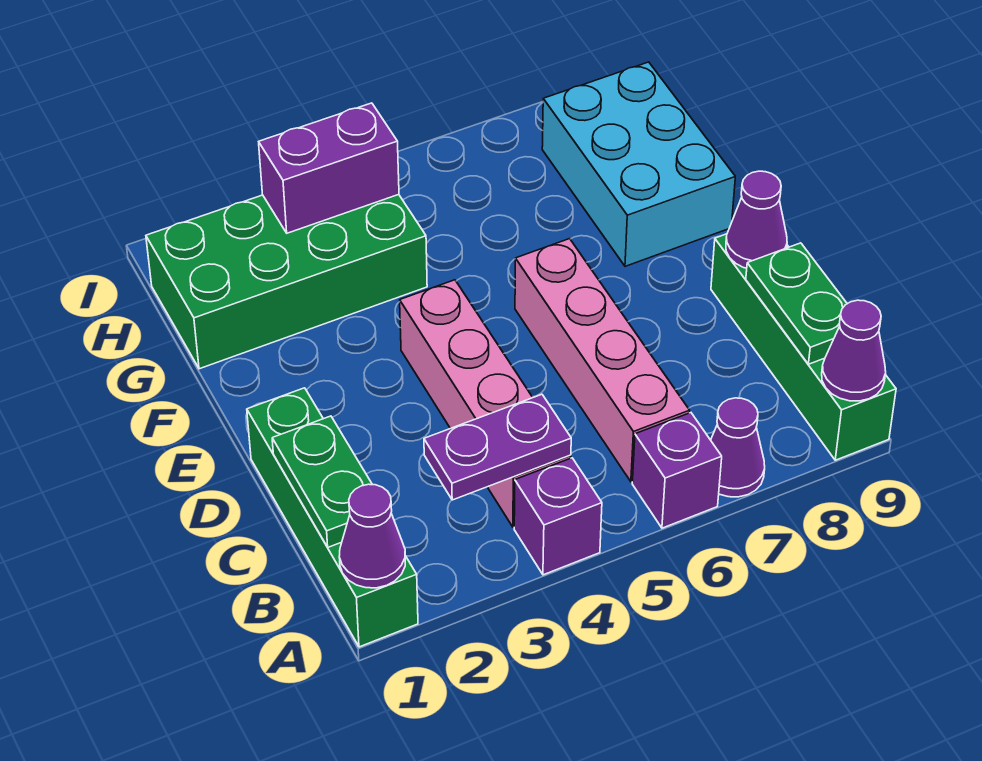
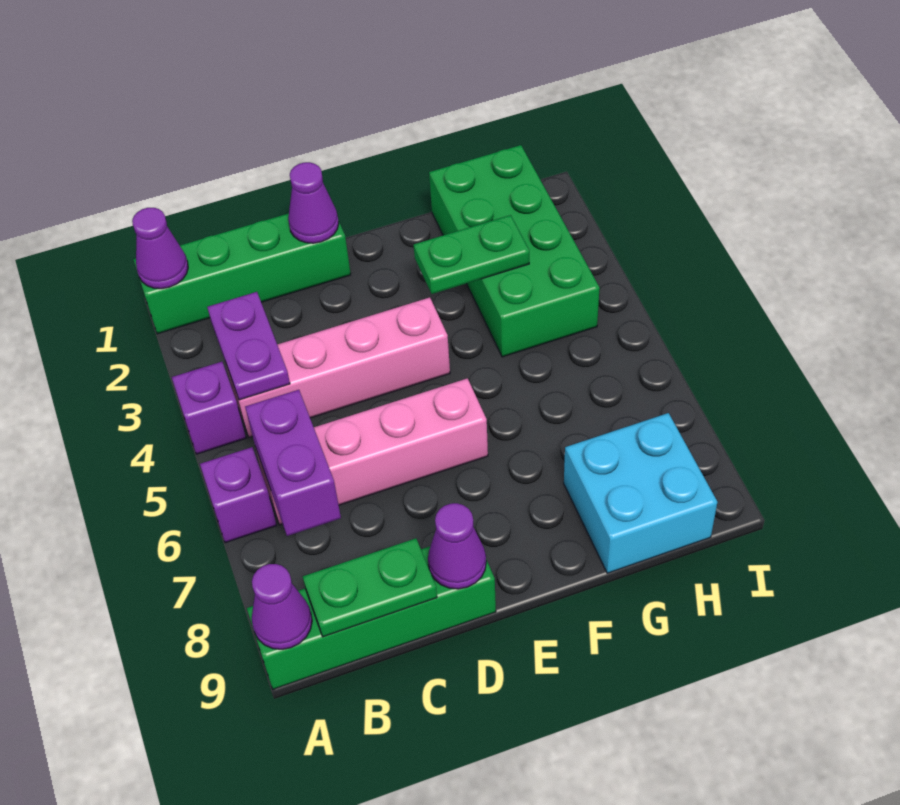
purple cone A7 level 1 -> purple cone D1 level 2
green plate B1:C1 level 2 -> green plate F3:G3 level 2
cyan brick F8:H9 level 1 -> cyan brick G8:H9 level 1
purple brick H3:H4 level 2 -> purple brick B6:B7 level 2

